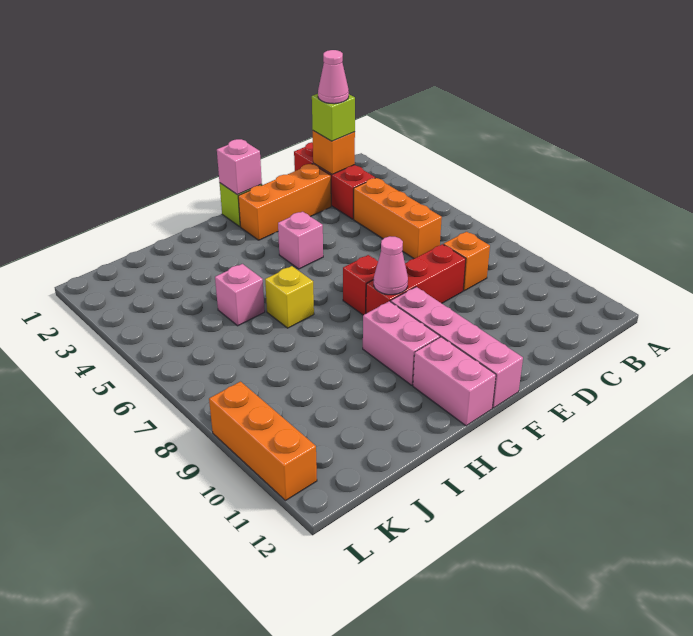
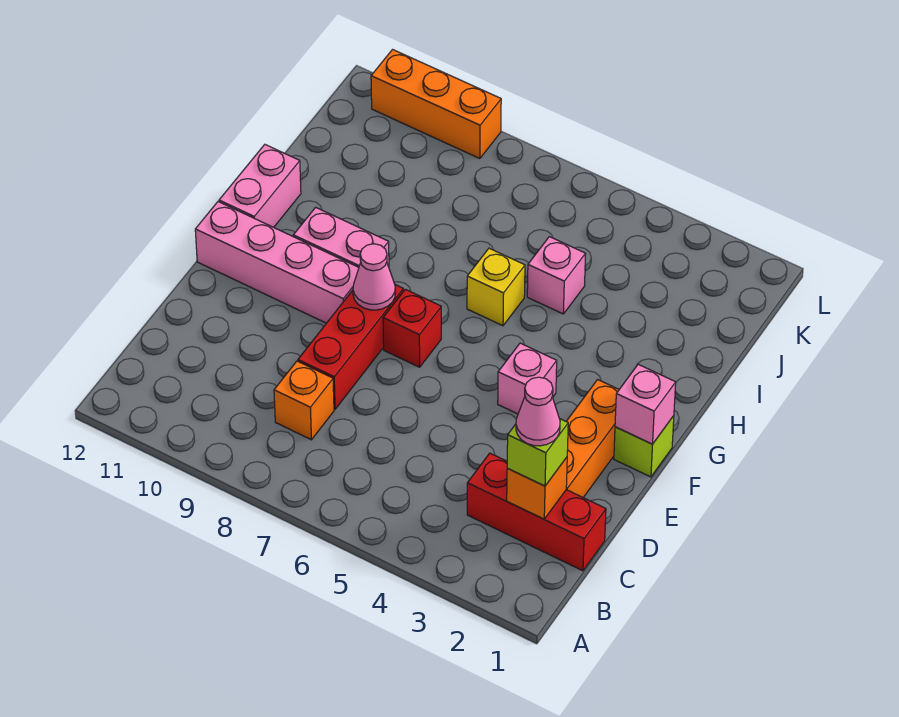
orange brick C4:C6 level 1 -> none
pink brick G11:G12 level 1 -> pink brick G12:H12 level 1

